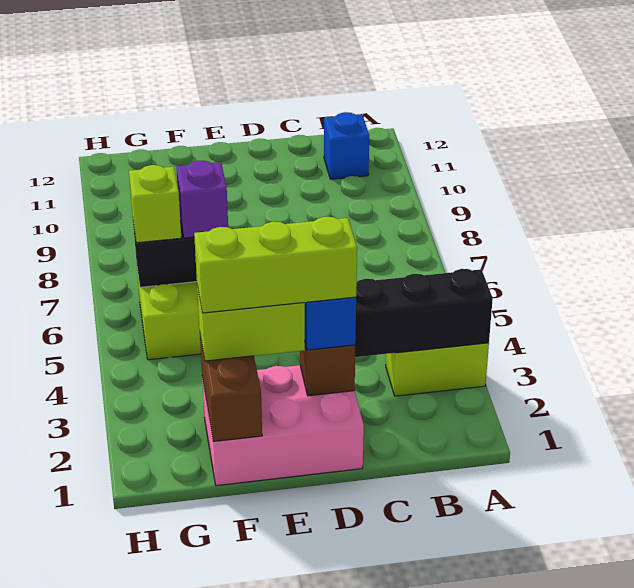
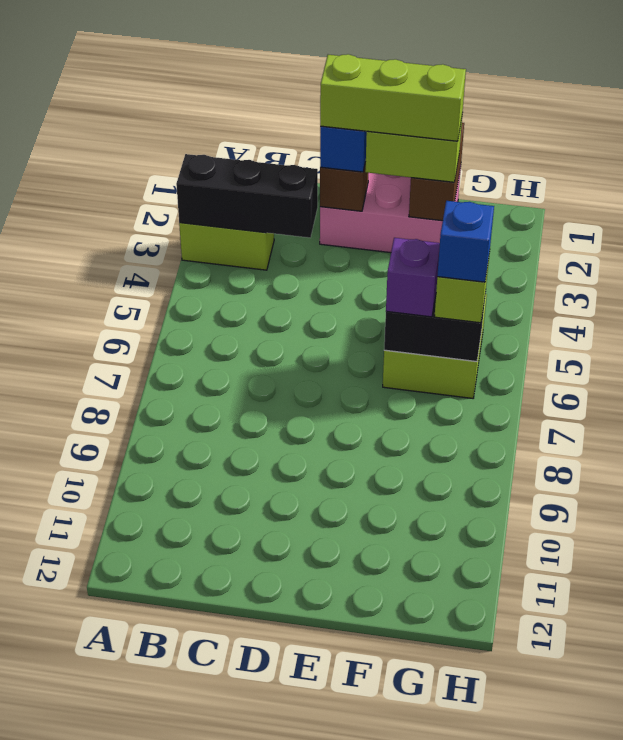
blue brick B11 level 1 -> blue brick G6 level 4

